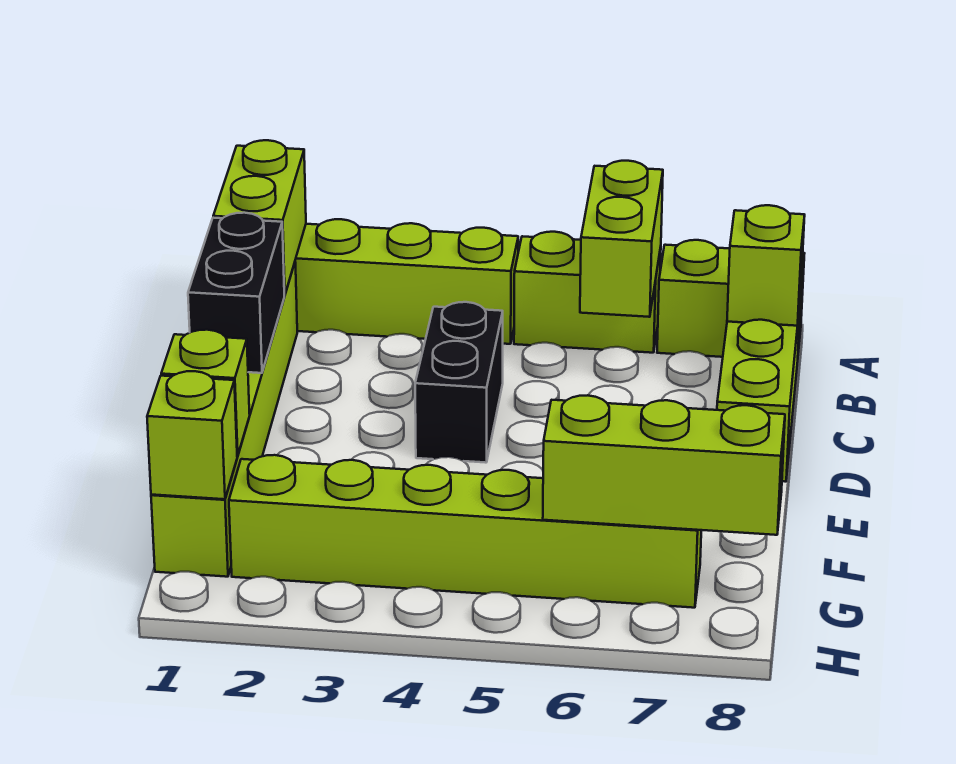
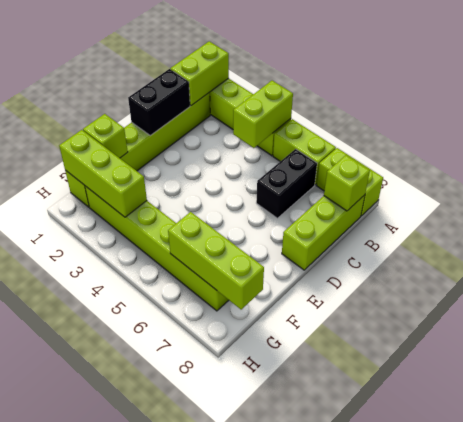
lime brick A6:B6 level 2 -> lime brick A4:B4 level 2
black brick C4:D4 level 1 -> black brick B6:C6 level 1
lime brick G1 level 2 -> lime brick G1:G3 level 2

